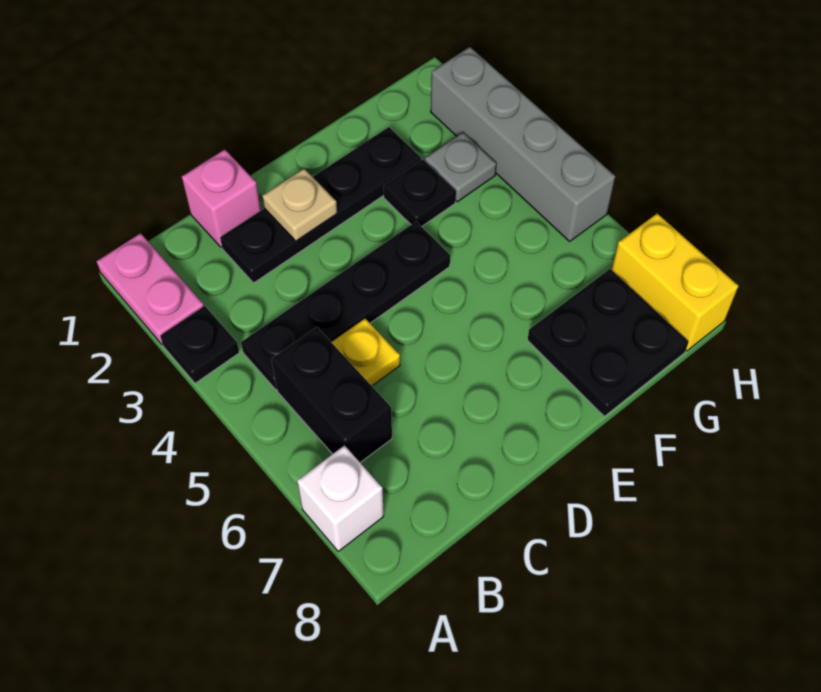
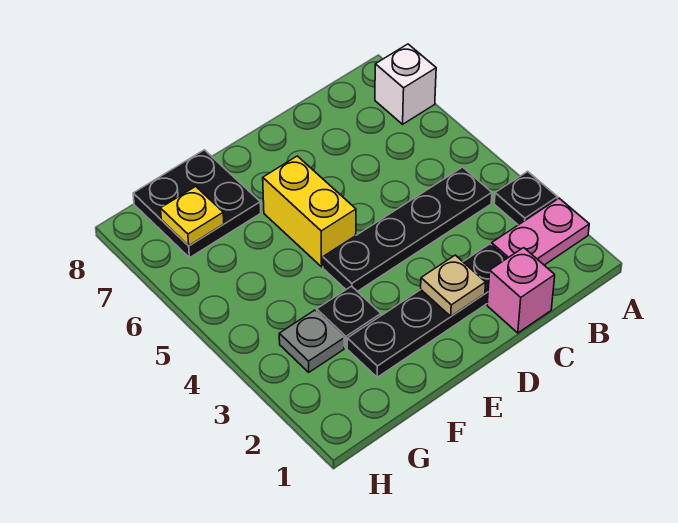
pink plate A1:A2 level 1 -> pink plate A2:B2 level 1
black brick B5:B6 level 1 -> none
yellow plate C5 level 1 -> yellow plate G7 level 2
grey brick H2:H5 level 1 -> none
yellow brick H7:H8 level 1 -> yellow brick E5:E6 level 1

